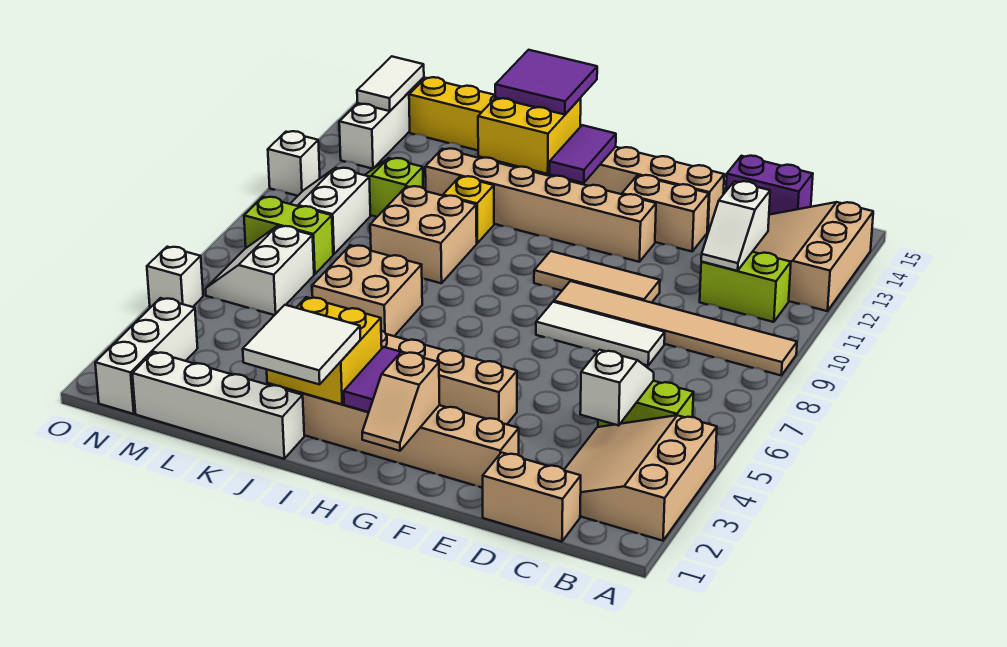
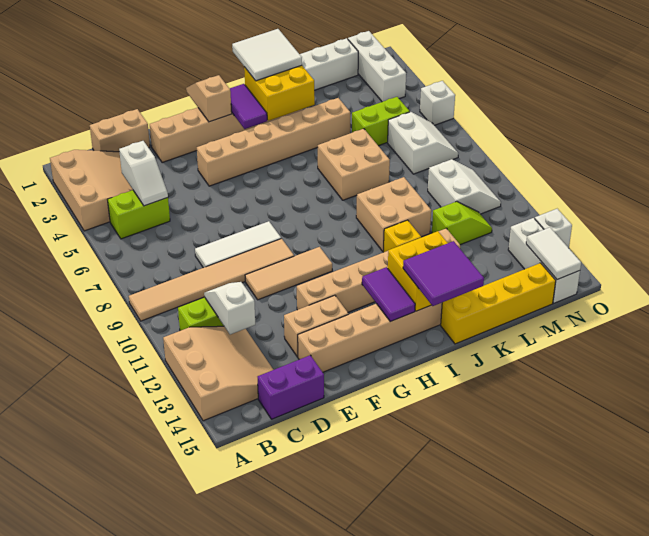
lime brick M8:N8 level 1 -> lime brick L5:M5 level 1
white brick O11 level 1 -> white brick O13 level 1

